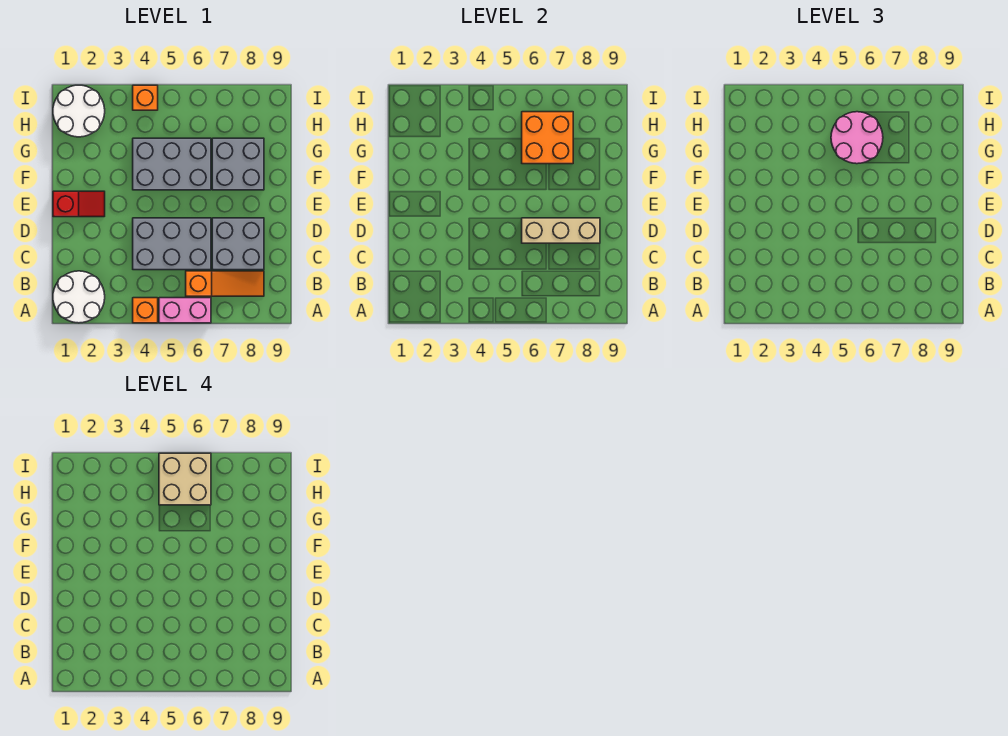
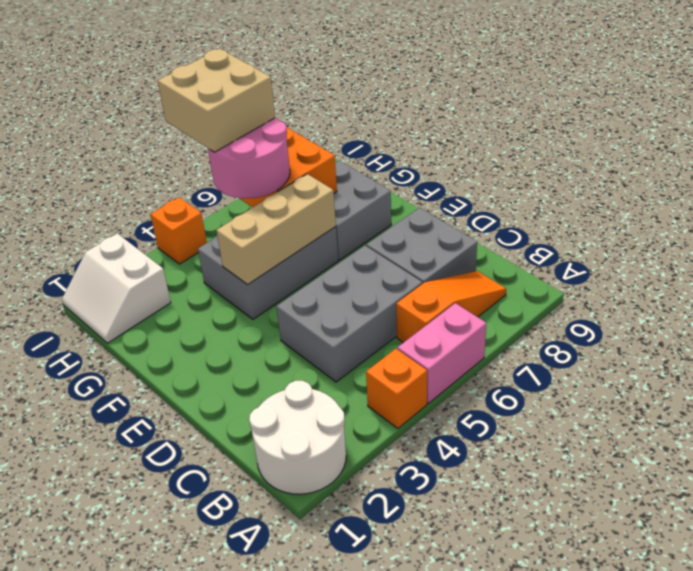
tan brick D6:D8 level 2 -> tan brick F4:F6 level 2
red slope E1:E2 level 1 top 1 -> none
white round brick H1:I2 level 1 -> white slope H1:I2 level 1 top 2

